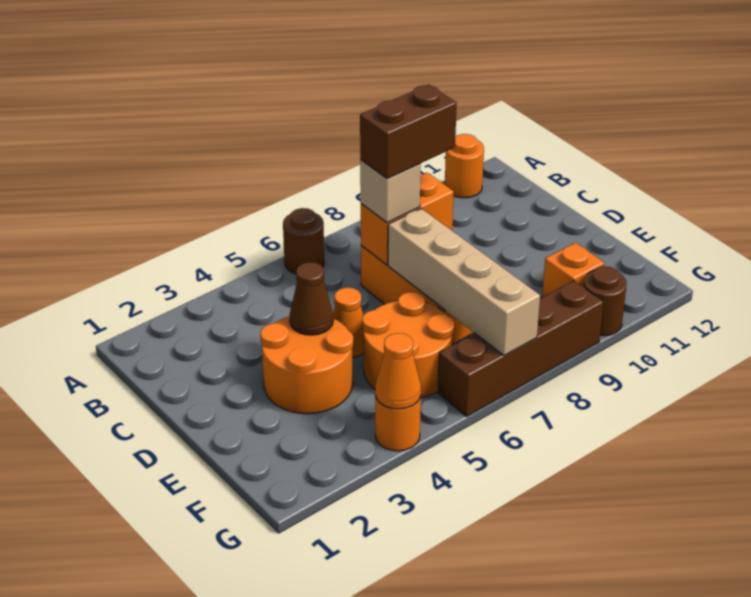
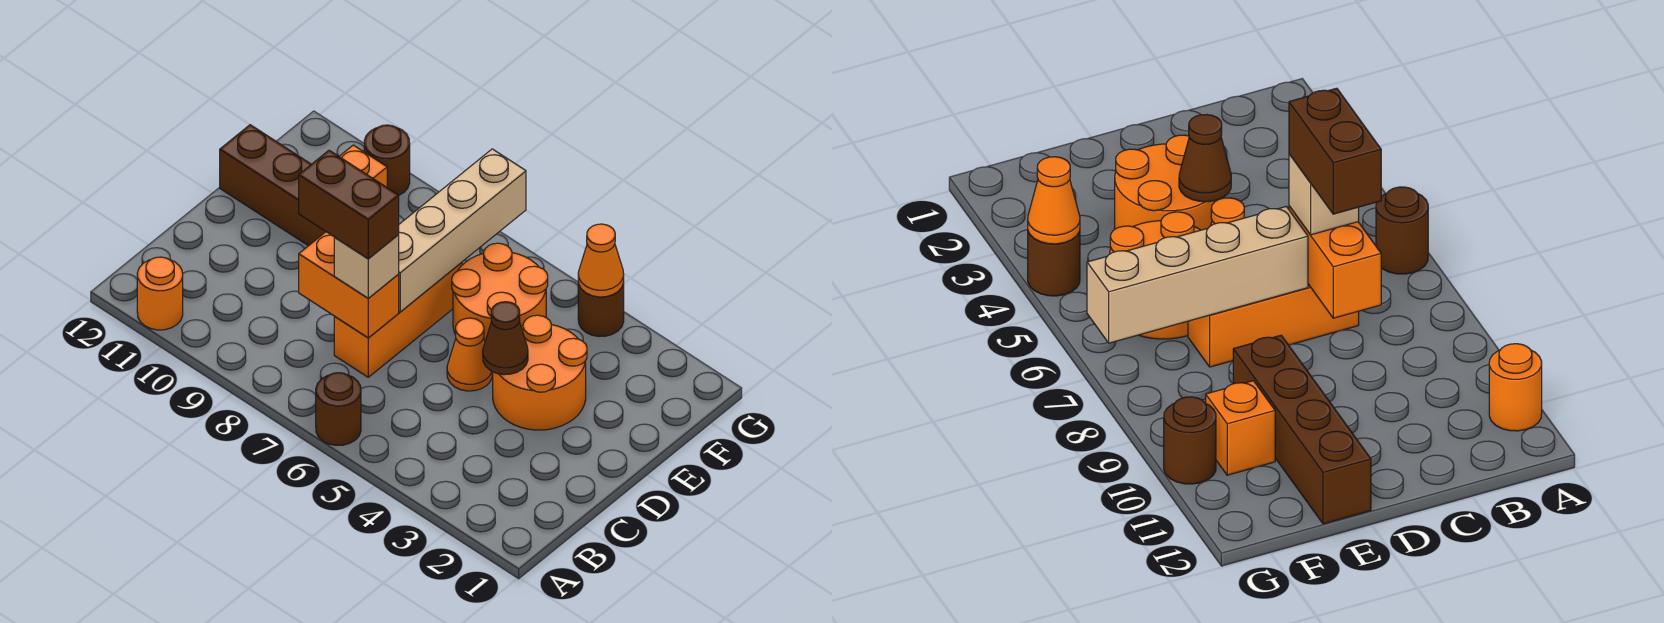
orange round brick G4 level 1 -> brown round brick G4 level 1
brown brick G6:G9 level 1 -> brown brick E9:E12 level 1

